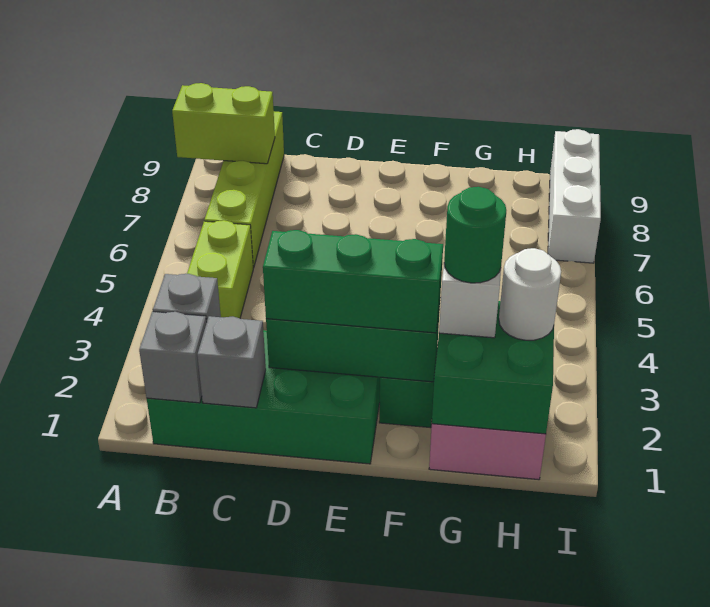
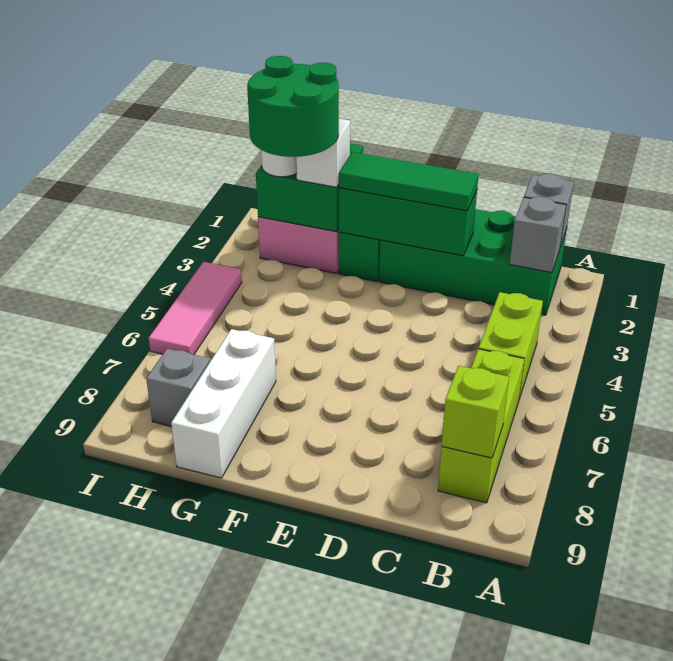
lime brick A8:B8 level 2 -> lime brick B8 level 2
lime brick B6:B9 level 1 -> lime brick B6:B8 level 1
grey brick C1 level 2 -> grey brick H8 level 1
green brick D2:F2 level 3 -> green tile D2:F2 level 3
green round brick G2 level 4 -> green round brick G2:H3 level 4
none -> pink tile I4:I6 level 1
white brick I7:I9 level 1 -> white brick G7:G9 level 1

